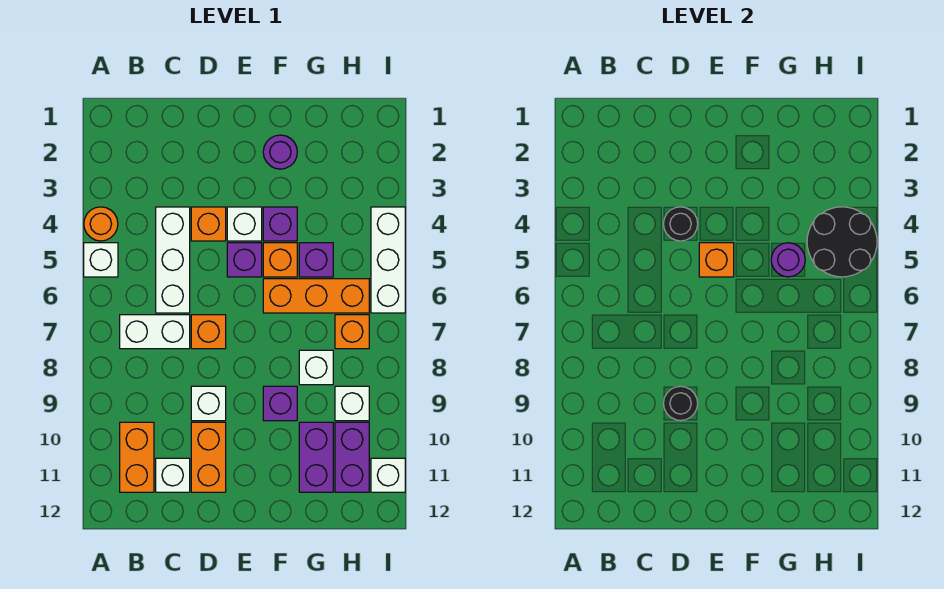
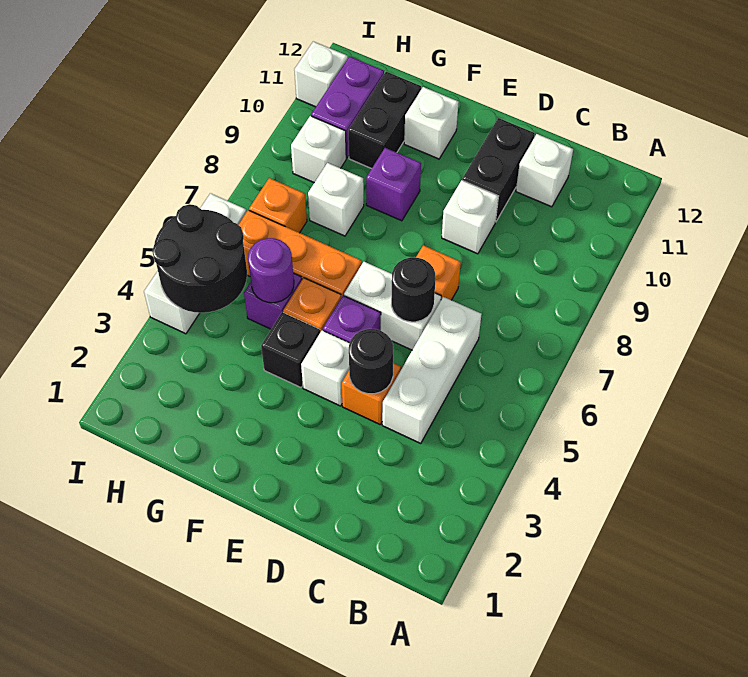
orange round brick A4 level 1 -> none
white brick A5 level 1 -> white brick F11 level 1
white brick B7:C7 level 1 -> white brick D6:E6 level 1
orange brick B10:B11 level 1 -> none
black round brick D9 level 2 -> black round brick D6 level 2
orange brick D10:D11 level 1 -> black brick D10:D11 level 1
orange brick E5 level 2 -> none
purple round brick F2 level 1 -> none
purple brick F4 level 1 -> black brick F4 level 1
purple brick G10:G11 level 1 -> black brick G10:G11 level 1

